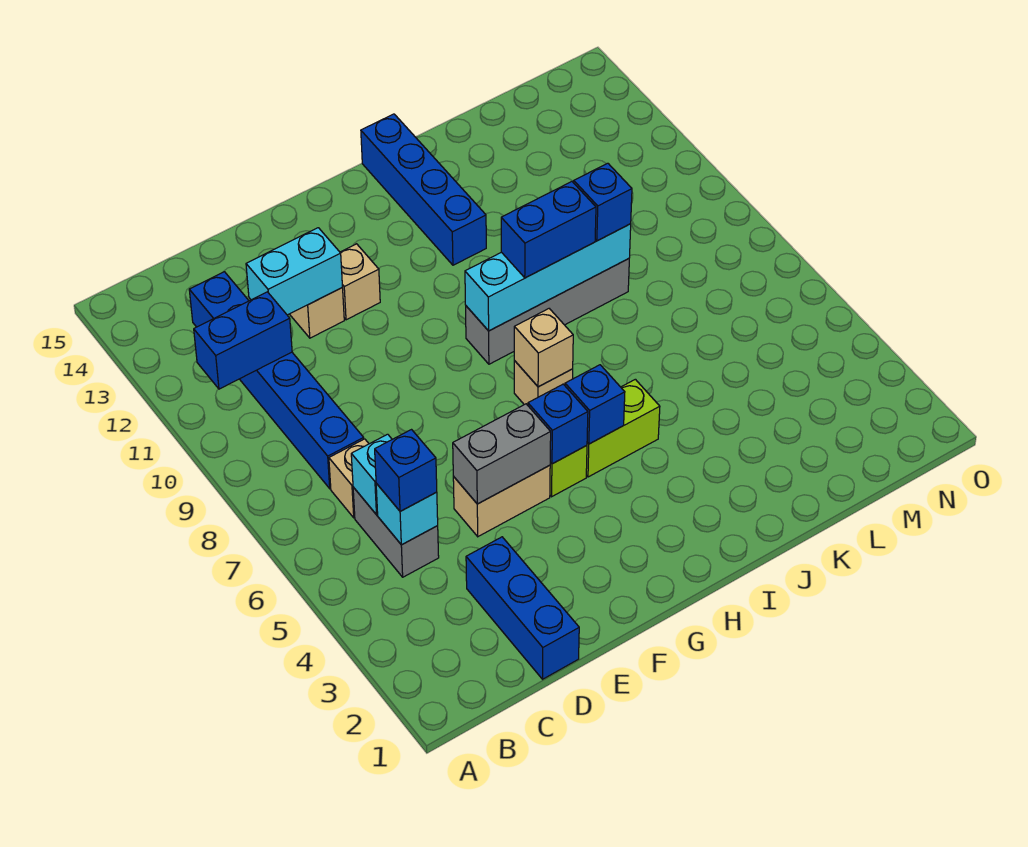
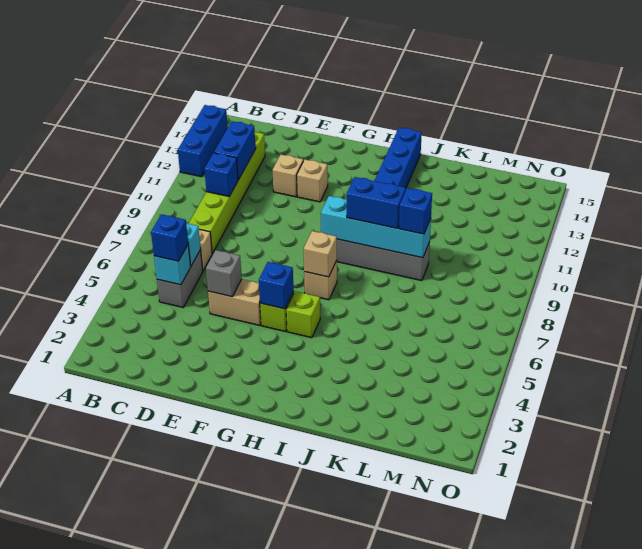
blue brick B11:C11 level 2 -> blue brick C11:C12 level 2
blue brick C8:C13 level 1 -> lime brick C8:C13 level 1
blue brick D1:D3 level 1 -> blue brick A12:A14 level 1
cyan brick D12:E12 level 2 -> none
grey brick E5:F5 level 2 -> grey brick E5 level 2
lime brick H5:I5 level 1 -> lime brick H5 level 1
blue brick H5 level 2 -> blue brick C10 level 2

